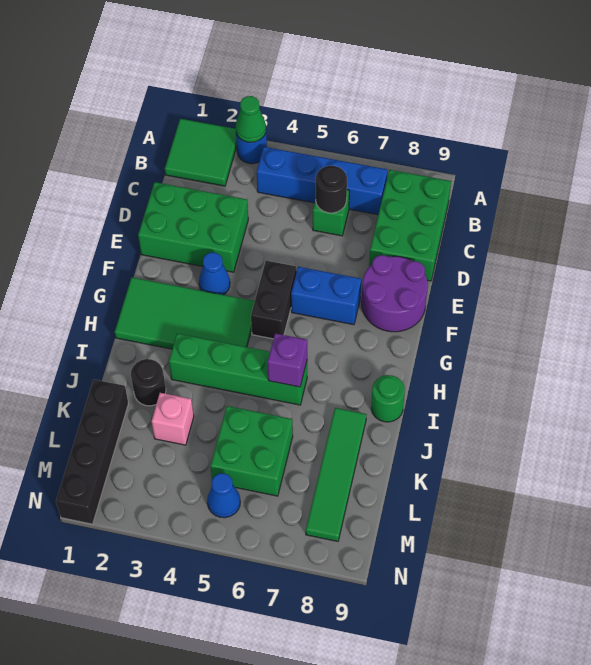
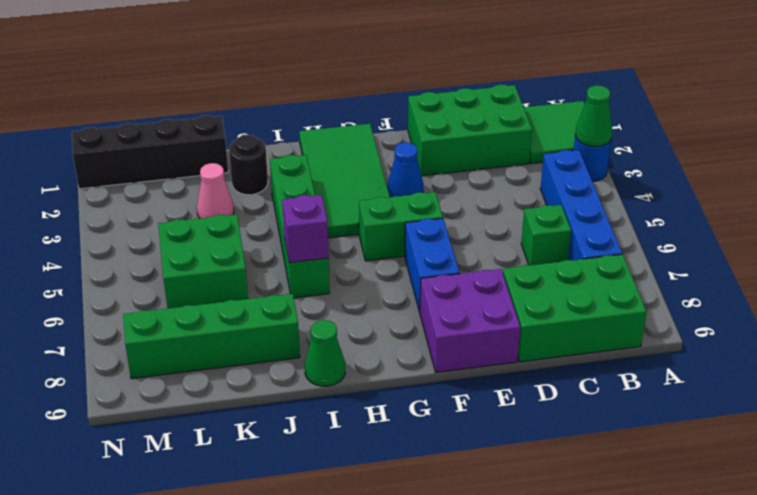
black round brick C6 level 2 -> none
green brick D1:E3 level 1 -> green brick C1:E2 level 1
purple round brick E8:F9 level 1 -> purple brick E8:F9 level 1
black brick F5:G5 level 1 -> green brick F5:G5 level 1
green round brick I9 level 1 -> green cone I9 level 1
green tile J8:M8 level 1 -> green brick J8:M8 level 1
pink brick K3 level 1 -> pink cone K3 level 1
blue cone M5 level 1 -> none

